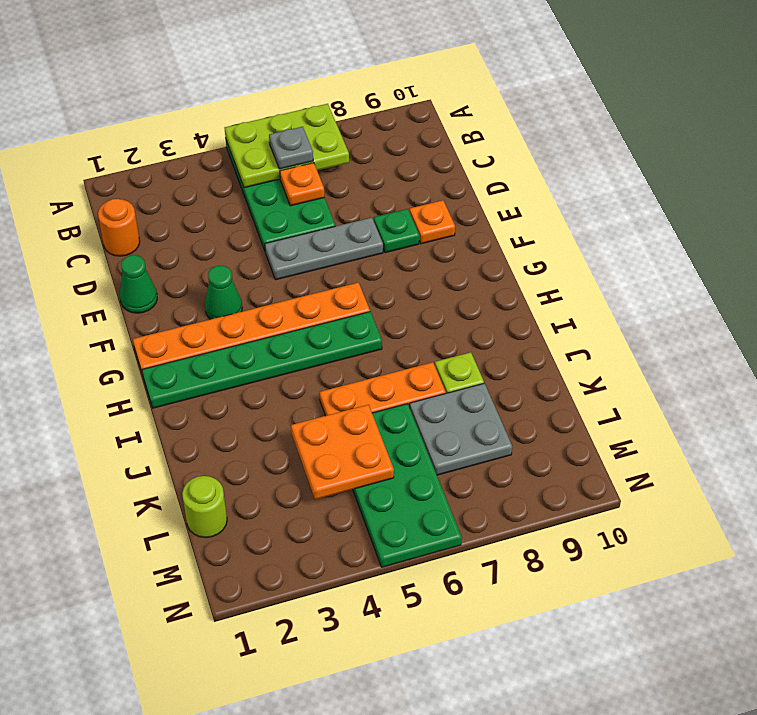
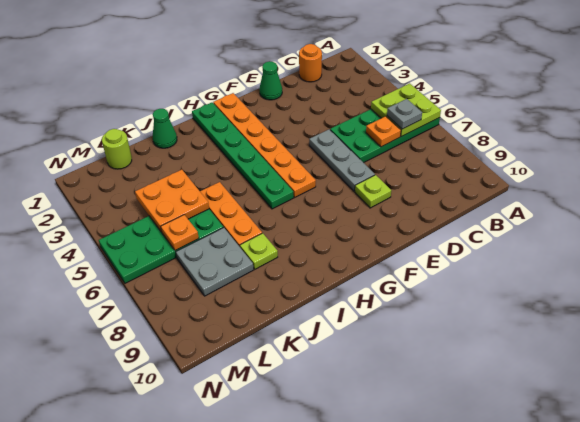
lime plate A5:B7 level 2 -> lime plate A5:B6 level 2
green plate E8 level 1 -> lime plate E8 level 1
orange plate E9 level 1 -> orange plate L6 level 2
green cone F3 level 1 -> green cone J1 level 1

